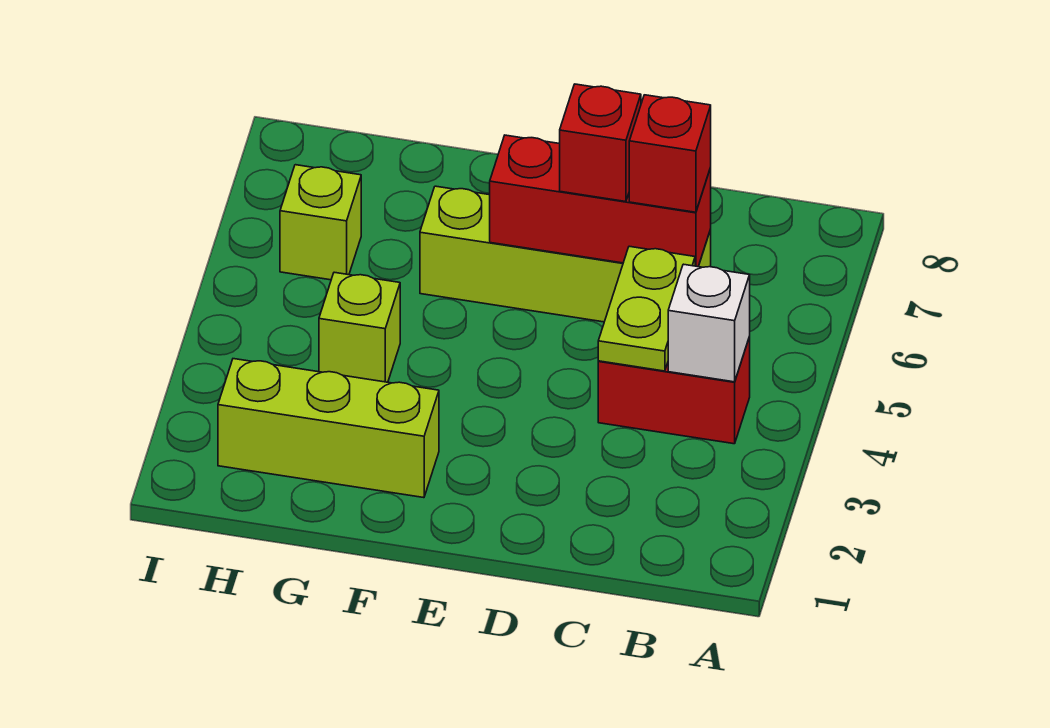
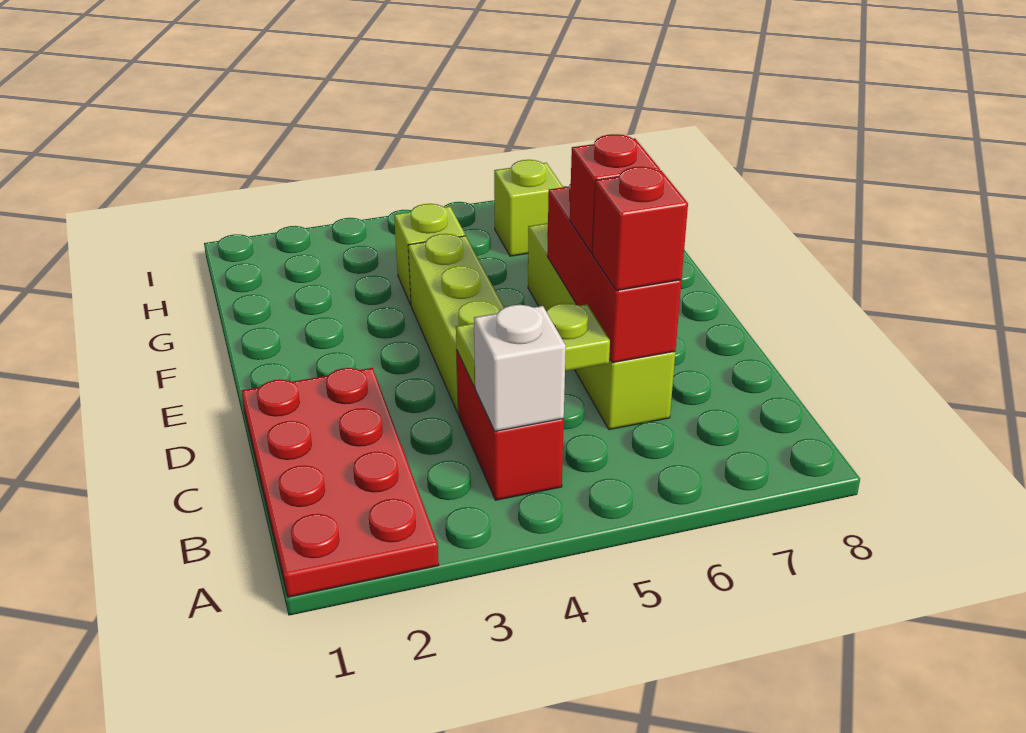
none -> red plate A1:D2 level 1
lime brick F2:H2 level 1 -> lime brick D4:F4 level 1

